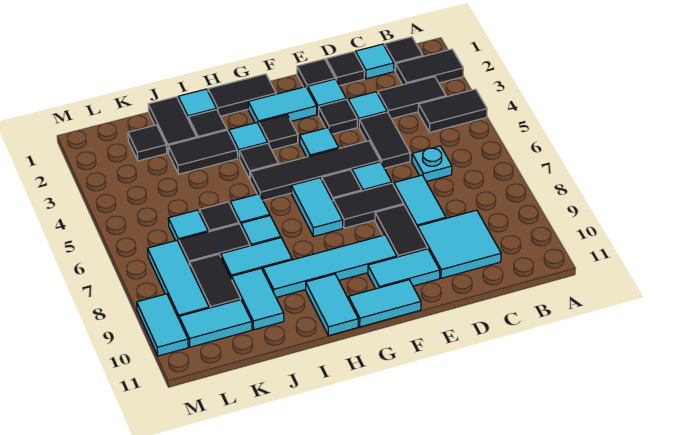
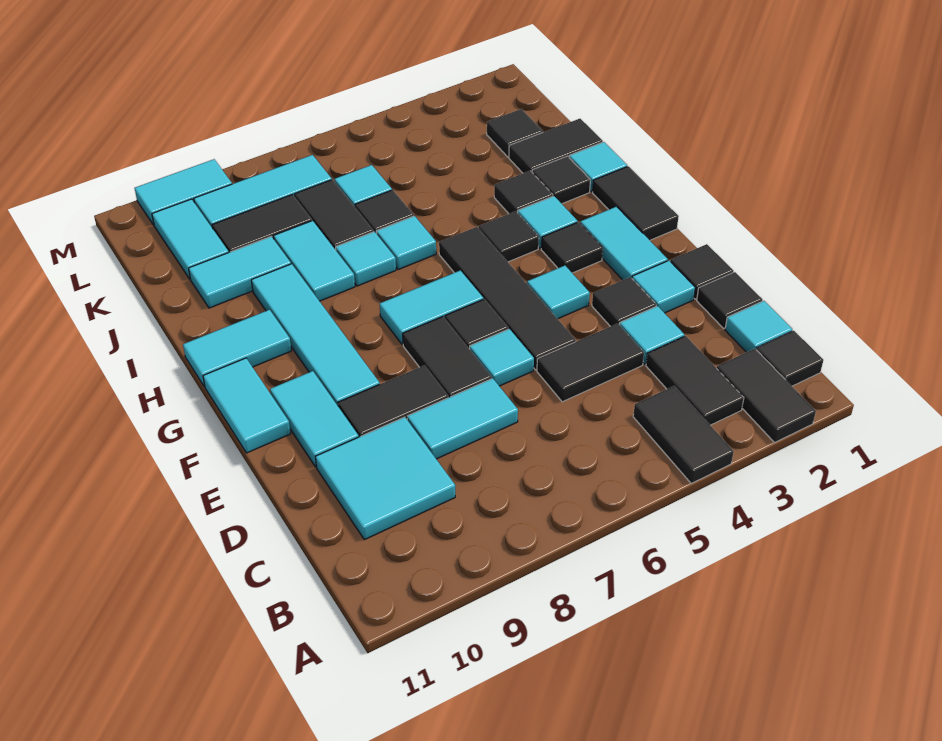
cyan plate C6 level 1 -> none
black tile I3:J3 level 1 -> black tile I3 level 1

